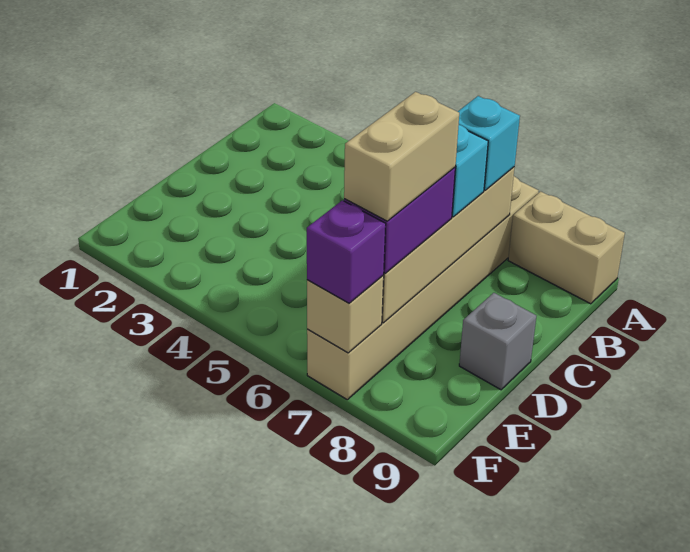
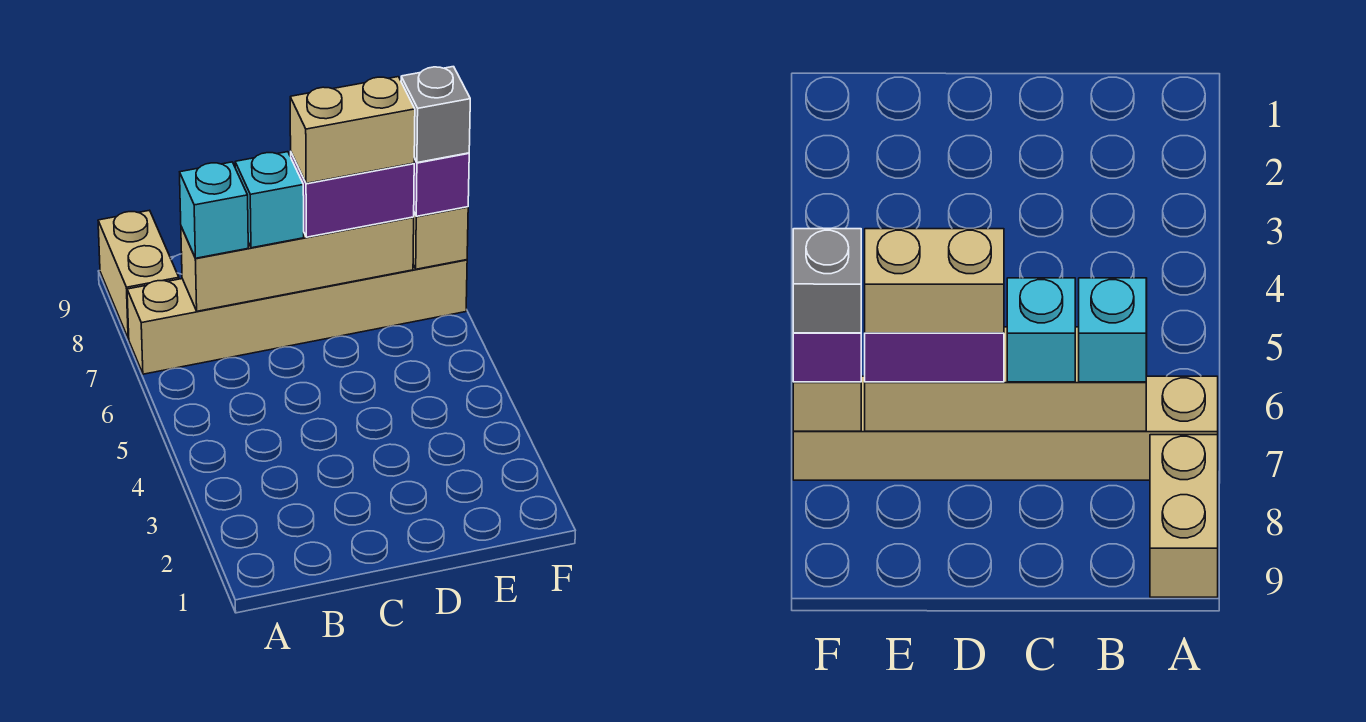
grey brick D9 level 1 -> grey brick F7 level 4

